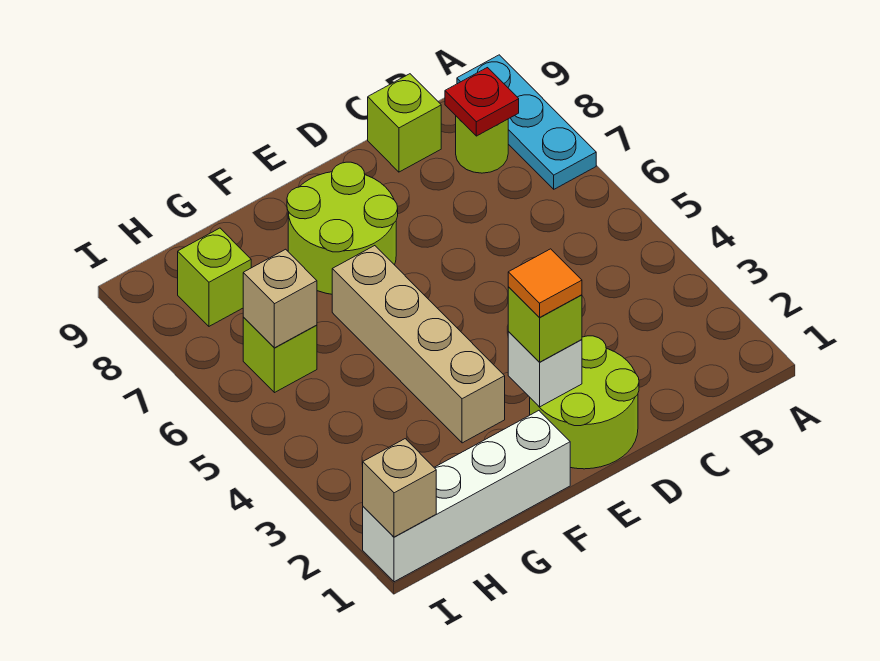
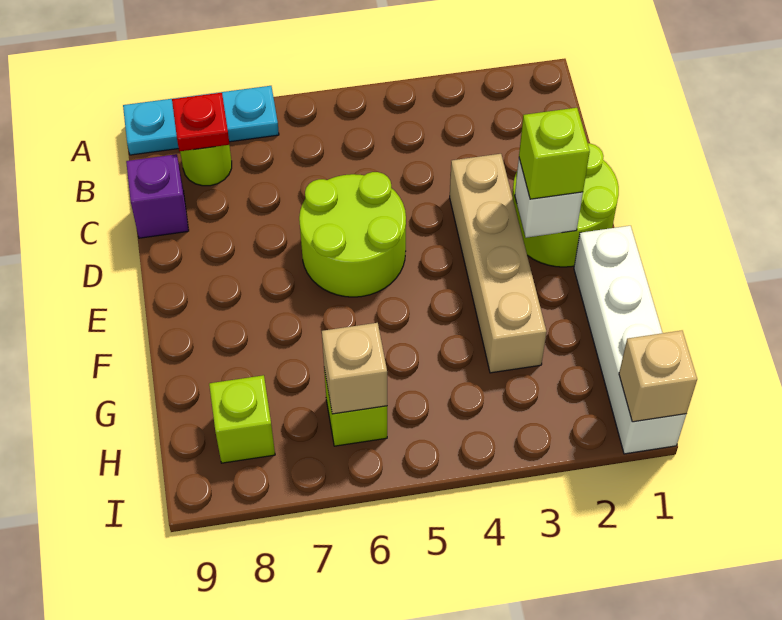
lime brick C9 level 1 -> purple brick C9 level 1
orange tile E2 level 4 -> none
lime round brick E7:F8 level 1 -> lime round brick D5:E6 level 1
tan brick F3:F6 level 1 -> tan brick D3:G3 level 1

